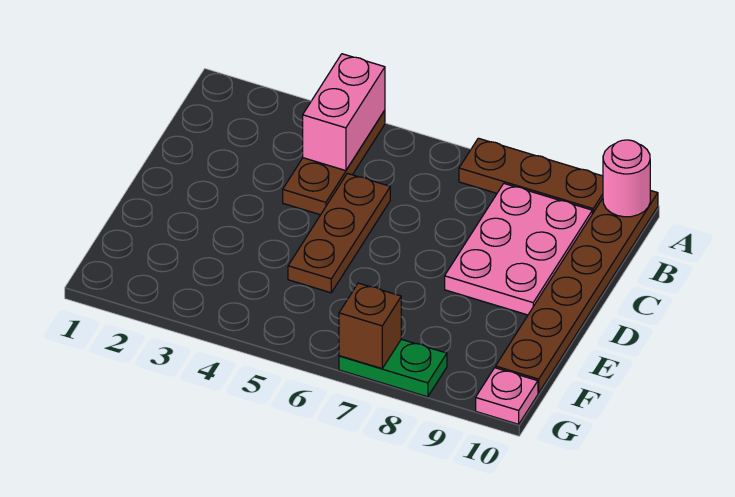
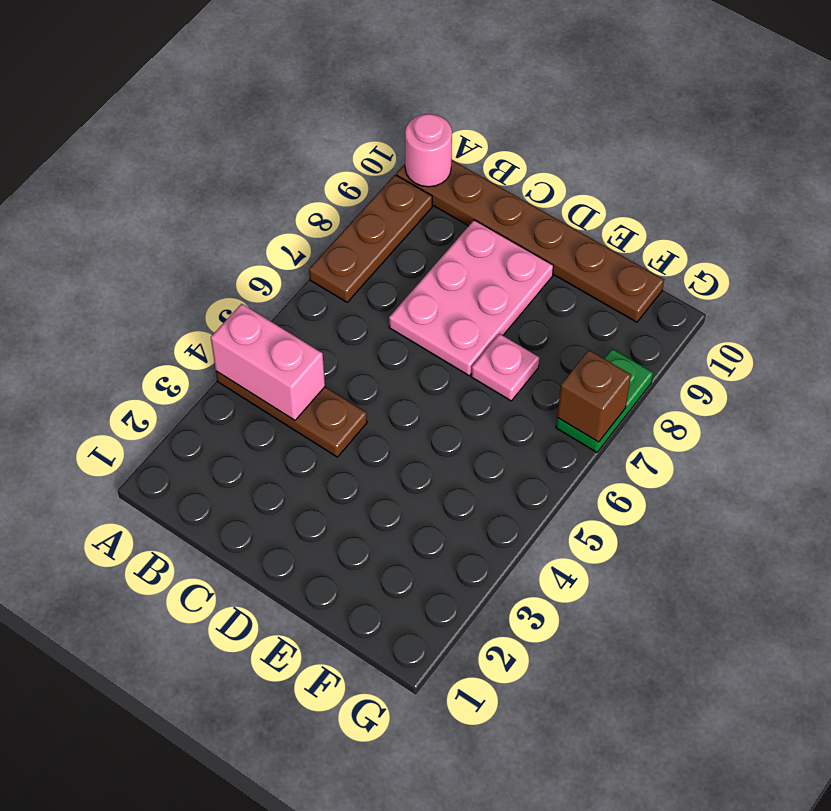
pink plate B8:D9 level 1 -> pink plate C7:D9 level 1
brown plate C5:E5 level 1 -> none
pink plate G10 level 1 -> pink plate E7 level 1

